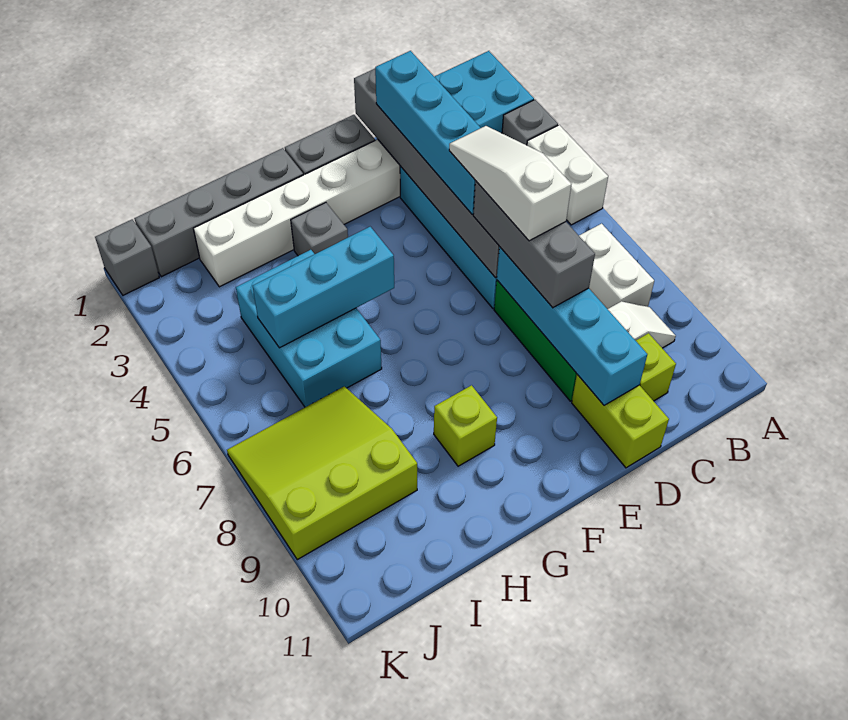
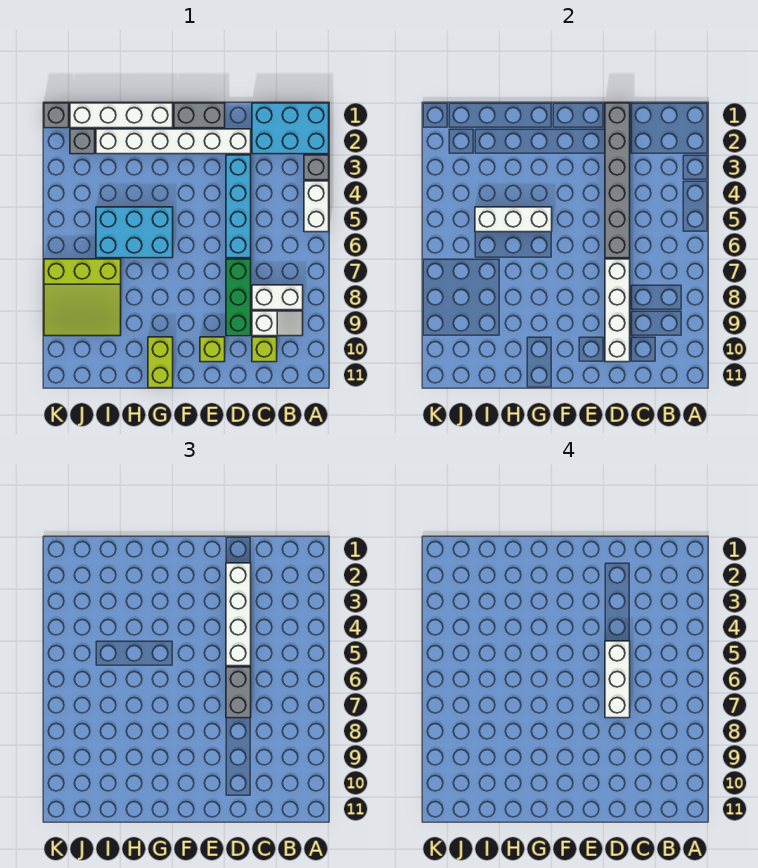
white brick B7:B8 level 1 -> white brick B8:C8 level 1
cyan brick D2:D5 level 3 -> white brick D2:D5 level 3
white slope D5:D7 level 4 top 7 -> white brick D5:D7 level 4
grey brick D6:D8 level 3 -> grey brick D6:D7 level 3
cyan brick D7:D10 level 2 -> white brick D7:D10 level 2
lime brick D10:D11 level 1 -> lime brick G10:G11 level 1
grey brick G1:J1 level 1 -> white brick G1:J1 level 1
grey brick G3 level 1 -> grey brick J2 level 1
cyan brick G5:I5 level 2 -> white brick G5:I5 level 2
lime brick G9 level 1 -> lime brick E10 level 1
cyan brick H4:I6 level 1 -> cyan brick G5:I6 level 1
lime slope I7:K9 level 1 top 9 -> lime slope I7:K9 level 1 top 7

